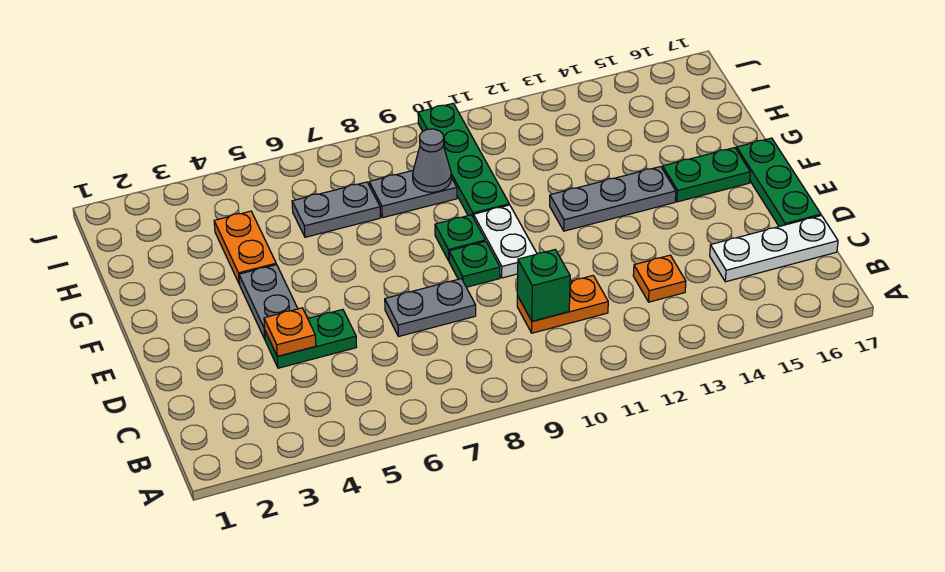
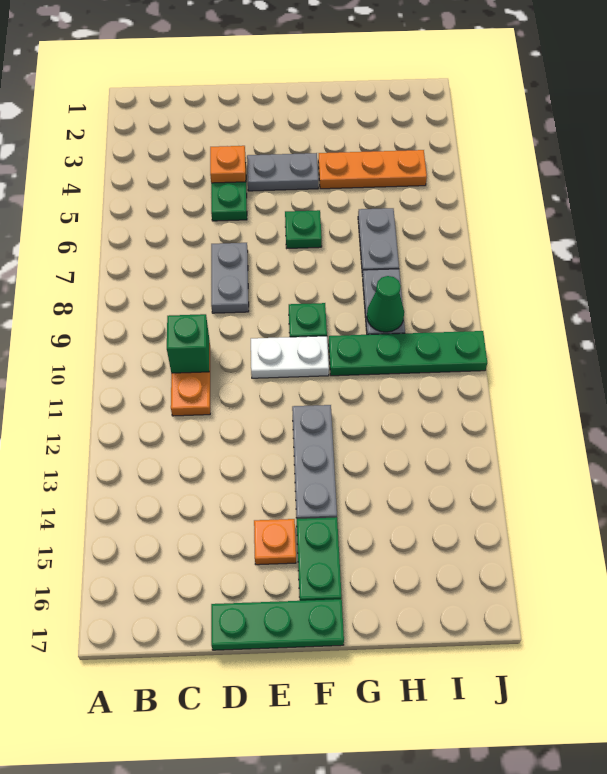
orange plate C13 level 1 -> orange plate E15 level 1
white plate C15:C17 level 1 -> none
green plate E9 level 1 -> green plate F6 level 1
orange plate G4:H4 level 1 -> orange plate G4:I4 level 1
grey cone H9 level 2 -> green cone H9 level 2

